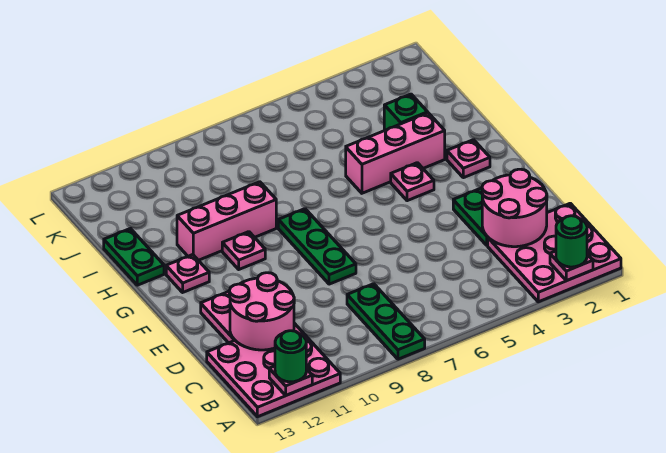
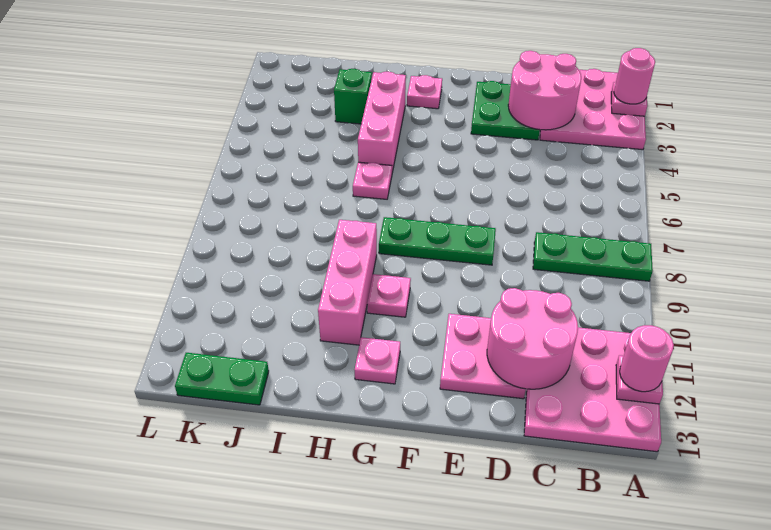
green round brick A2 level 3 -> pink round brick A2 level 3
green round brick A12 level 3 -> pink round brick A12 level 3
pink plate G4 level 1 -> pink plate H6 level 1
green plate H13:I13 level 1 -> green plate J13:K13 level 1

